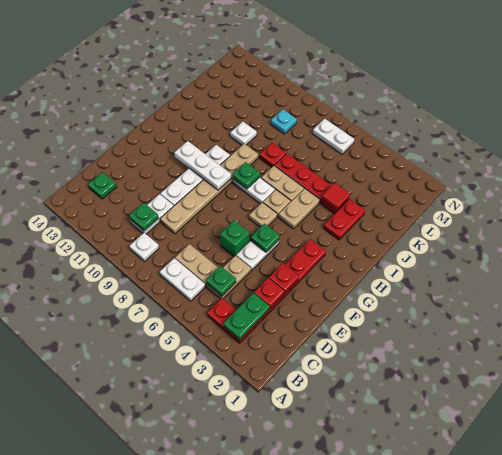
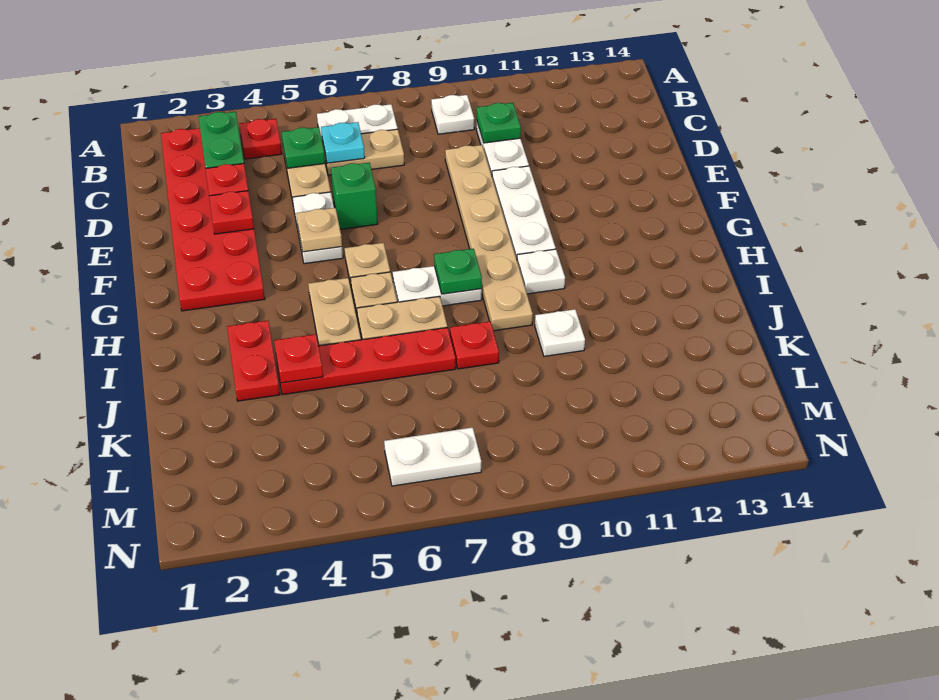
red plate B3:G3 level 1 -> red plate B2:G3 level 1
green plate C13 level 1 -> none
green plate F5 level 2 -> tan plate F5 level 2
white plate G9:G11 level 2 -> none
red tile J4 level 2 -> red plate J4 level 2
cyan plate L9 level 1 -> cyan plate C6 level 2

